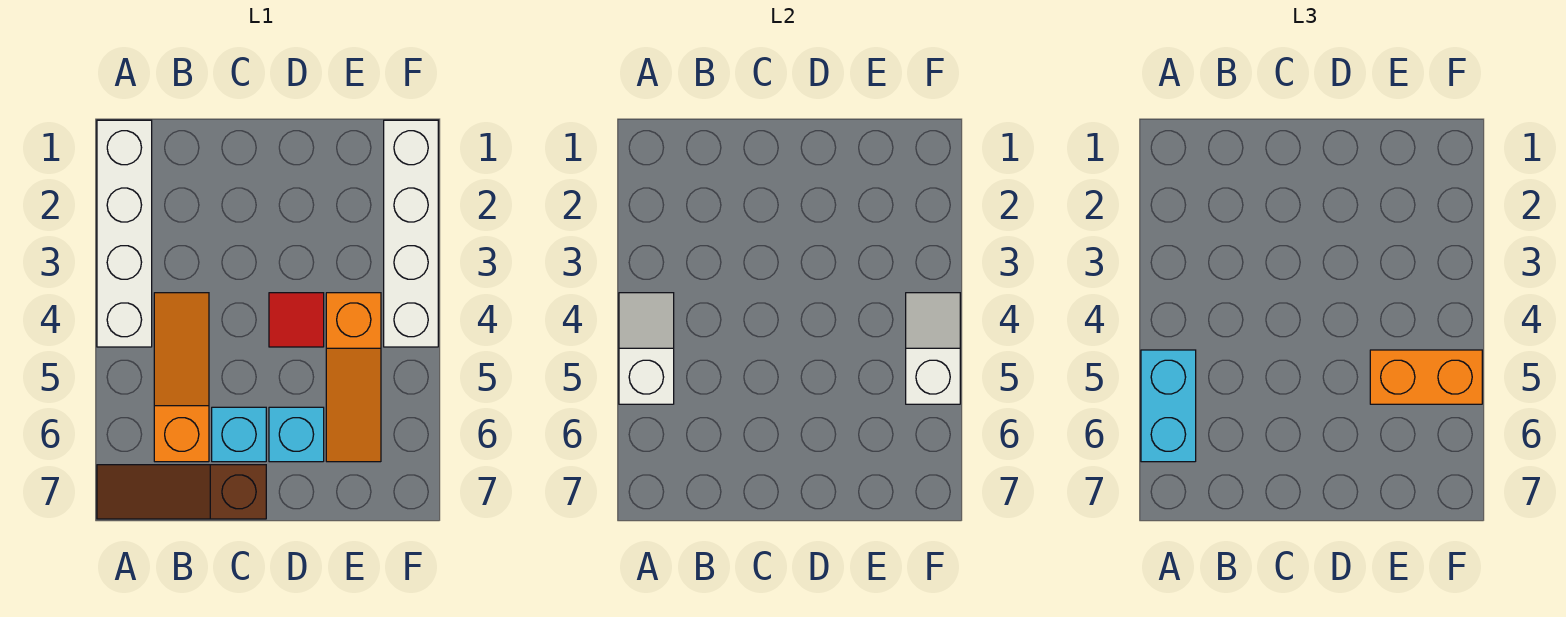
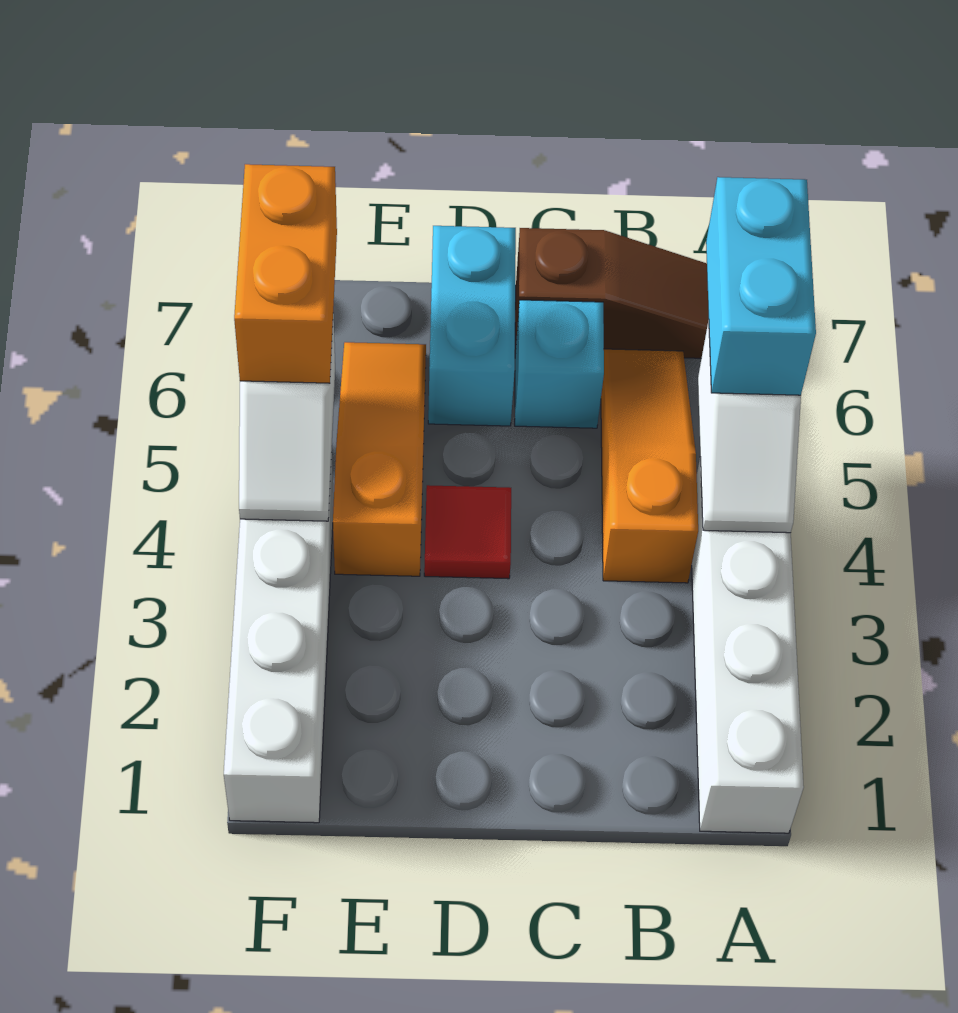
orange slope B4:B6 level 1 top 6 -> orange slope B4:B6 level 1 top 4
cyan brick D6 level 1 -> cyan brick D6:D7 level 1
orange brick E5:F5 level 3 -> orange brick F5:F6 level 3

